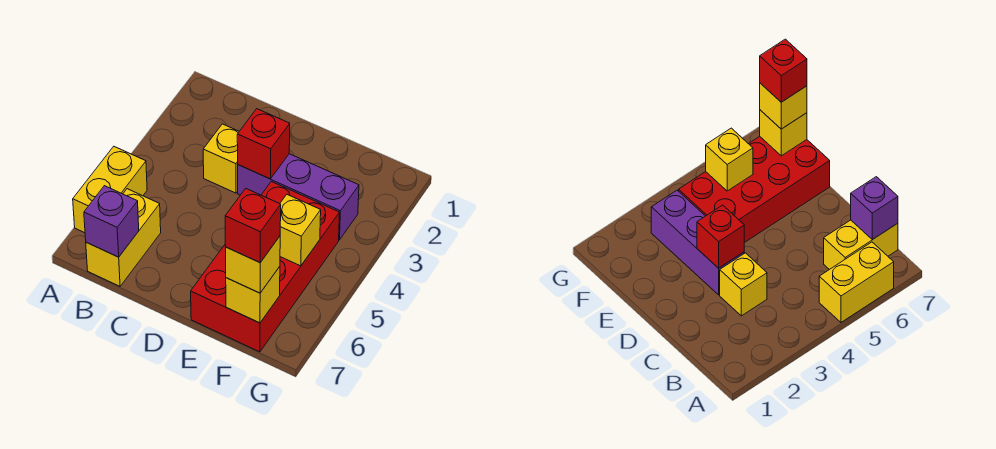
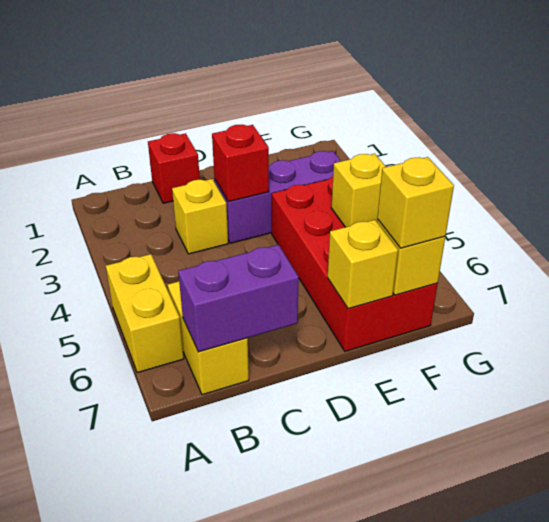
purple brick B7 level 2 -> purple brick B7:C7 level 2
none -> yellow brick E7 level 2
red brick F7 level 4 -> red brick C1 level 1

